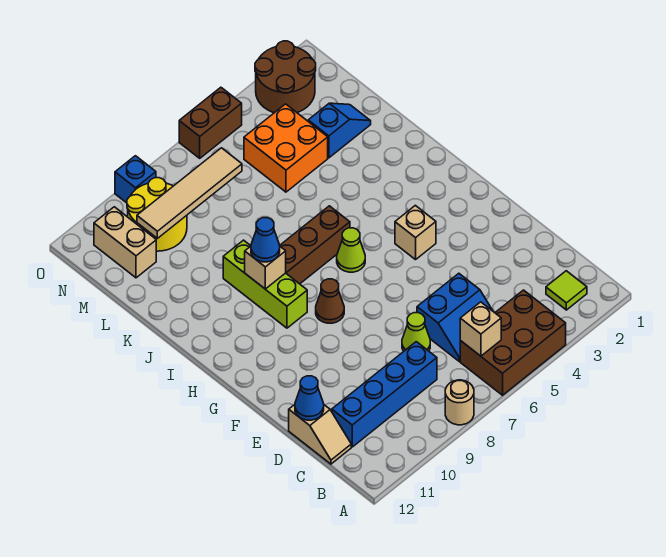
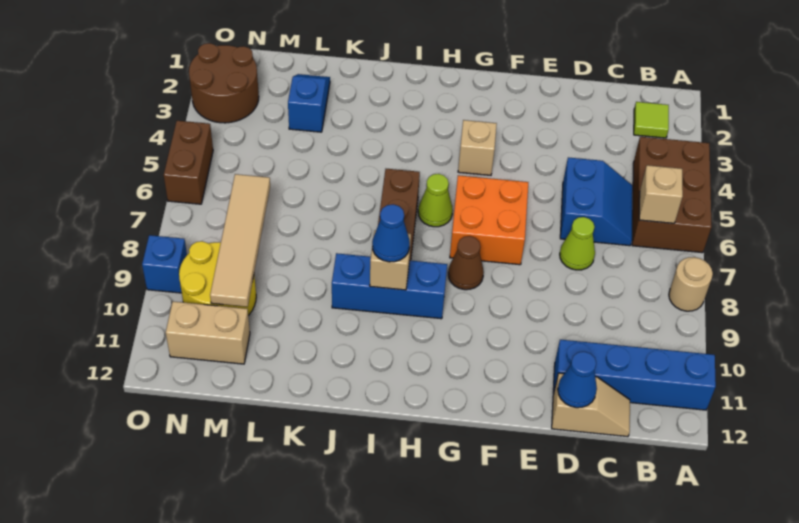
blue brick C8:C11 level 1 -> blue brick A11:D11 level 1
lime brick H9:J9 level 1 -> blue brick H9:J9 level 1
orange brick L4:M5 level 1 -> orange brick F6:G7 level 1

